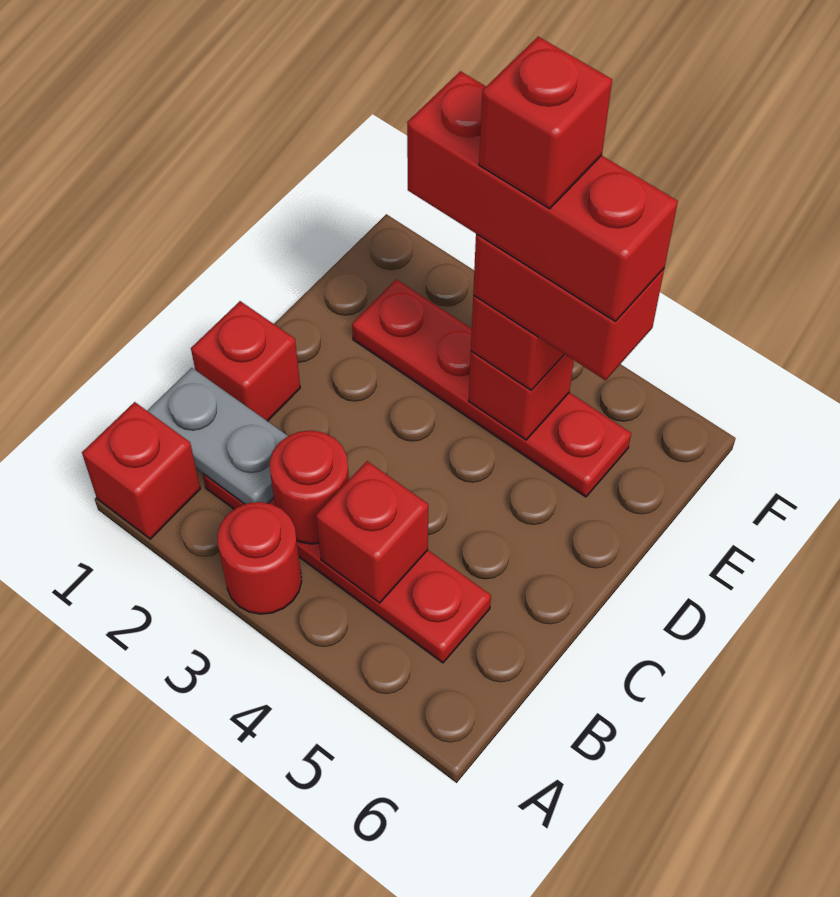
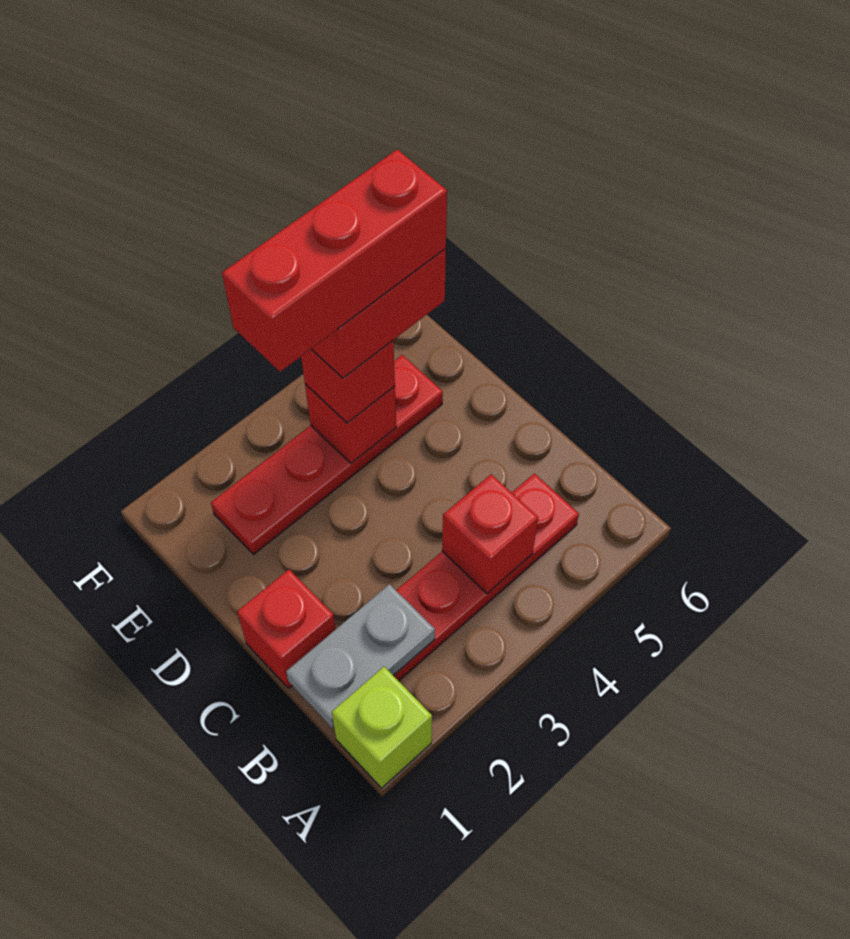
red brick A1 level 1 -> lime brick A1 level 1
red round brick A3 level 1 -> none
red round brick B3 level 2 -> none
red brick E4 level 6 -> none

